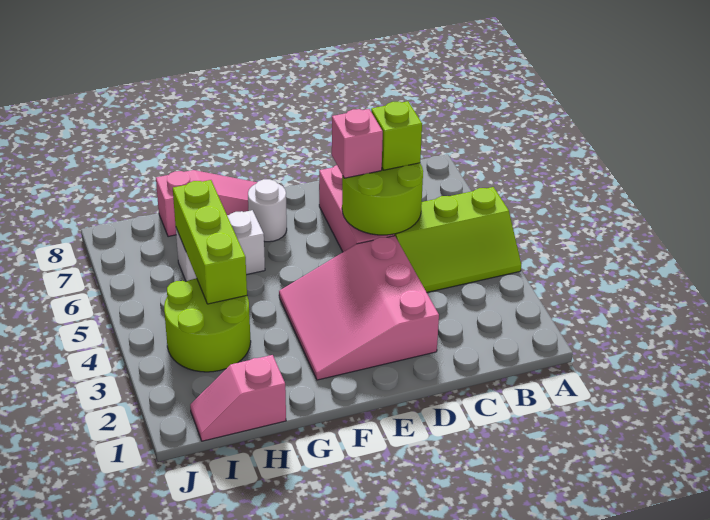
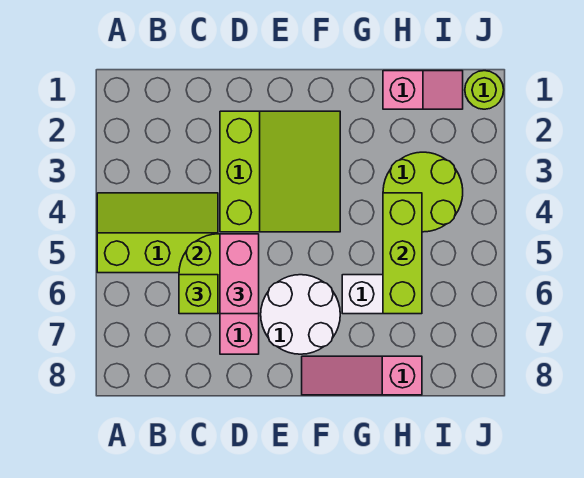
pink slope D2:F4 level 1 top D -> lime slope D2:F4 level 1 top D
pink brick D6 level 3 -> pink brick D5:D6 level 3
white round brick F7 level 1 -> white round brick E6:F7 level 1
none -> lime round brick J1 level 1

